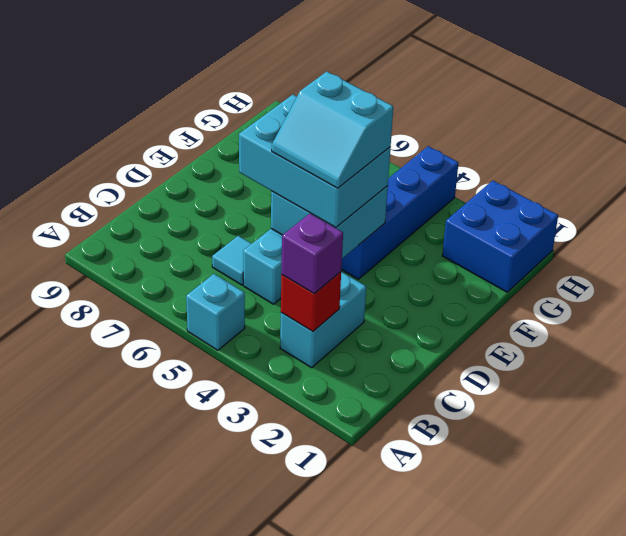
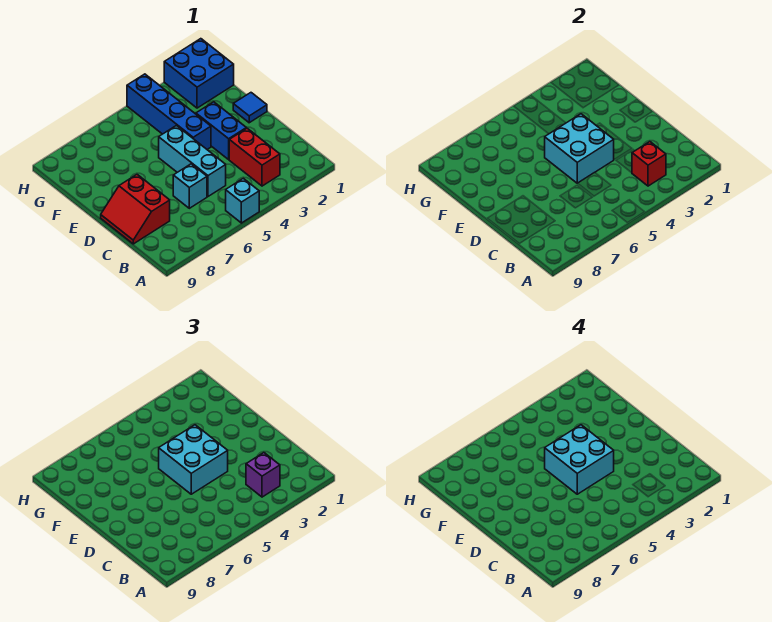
cyan brick B3:C3 level 1 -> red brick B3:C3 level 1
cyan tile C6 level 1 -> cyan brick C6 level 1
none -> red slope C8:D9 level 1 top 8
none -> blue brick D3:E3 level 1
cyan brick D4:E6 level 3 -> cyan brick D4:E5 level 3
cyan slope D4:E5 level 4 top E -> cyan brick D4:E5 level 4
none -> blue tile E1 level 1

